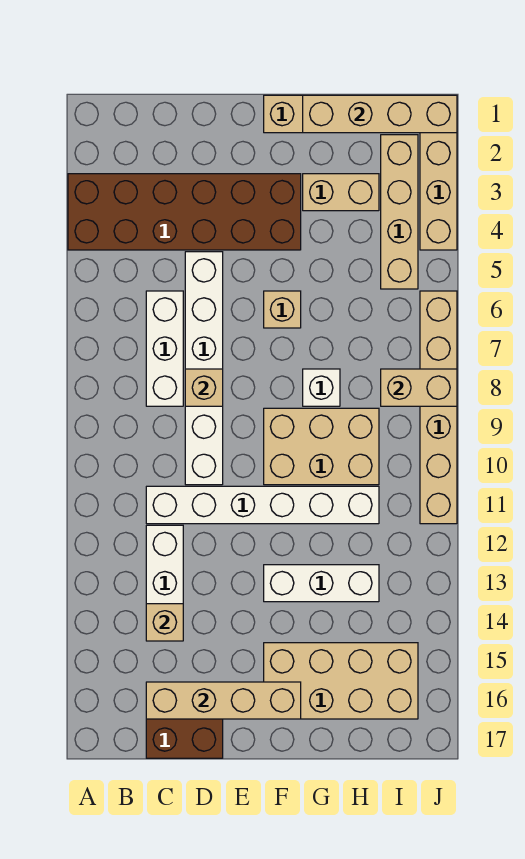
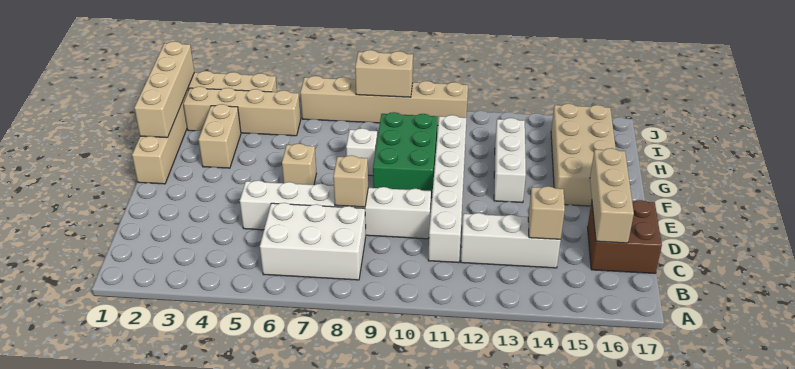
brown brick A3:F4 level 1 -> none
white brick C6:C8 level 1 -> white brick B6:C8 level 1
tan brick C16:F16 level 2 -> tan brick C16:E16 level 2
tan brick F9:H10 level 1 -> green brick F9:H10 level 1
tan brick I8:J8 level 2 -> tan brick J8:J9 level 2

